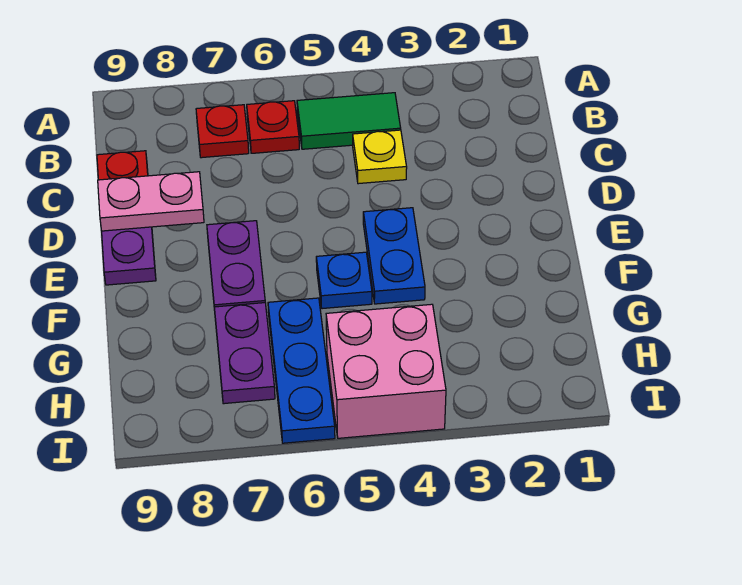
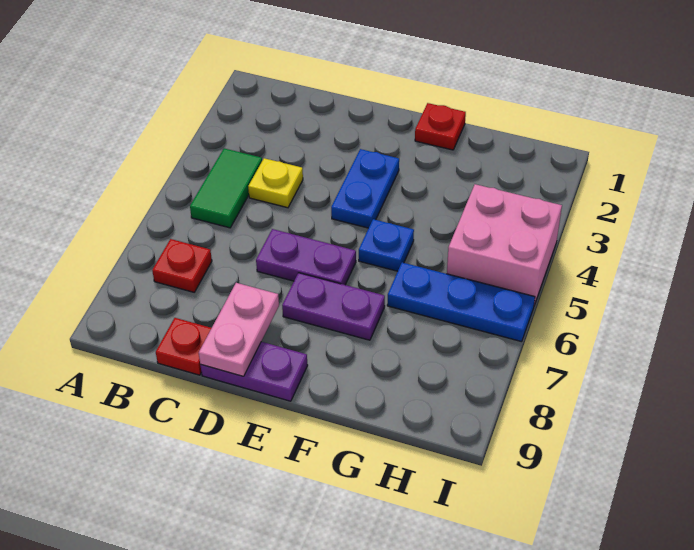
red plate B6 level 1 -> red plate F1 level 1
blue plate E4:F4 level 1 -> blue plate E3:E4 level 1
purple plate G7:H7 level 1 -> purple plate D6:E6 level 1

